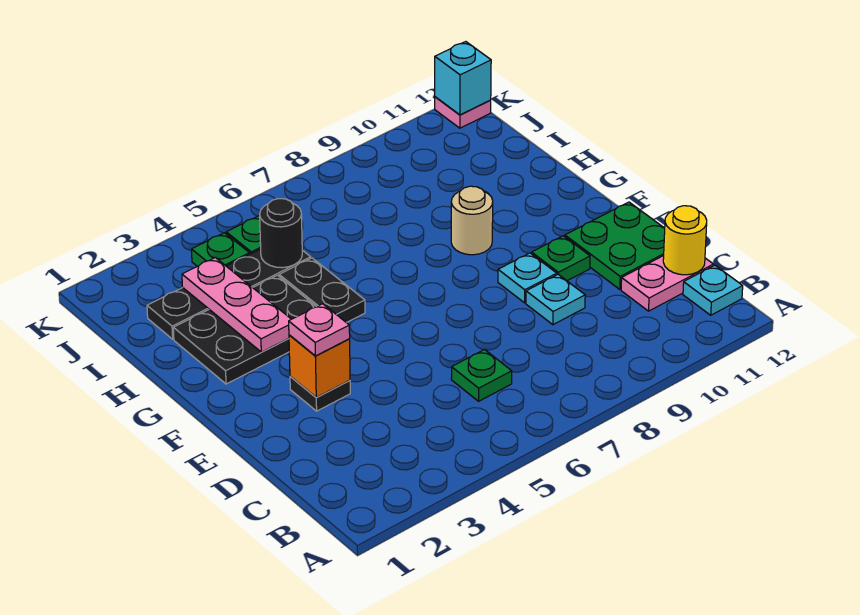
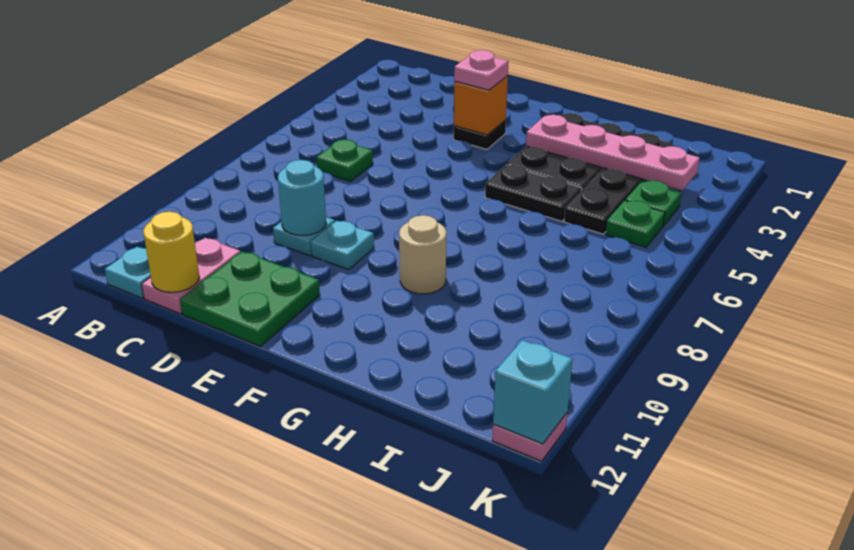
none -> cyan round brick D9 level 2
green plate E10 level 1 -> none
pink plate G3:I3 level 2 -> pink plate G3:J3 level 2
black round brick I5 level 2 -> none

